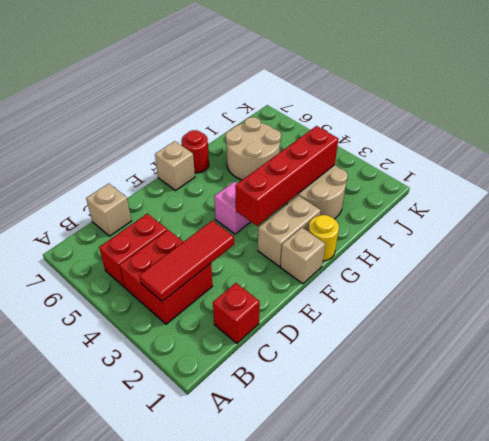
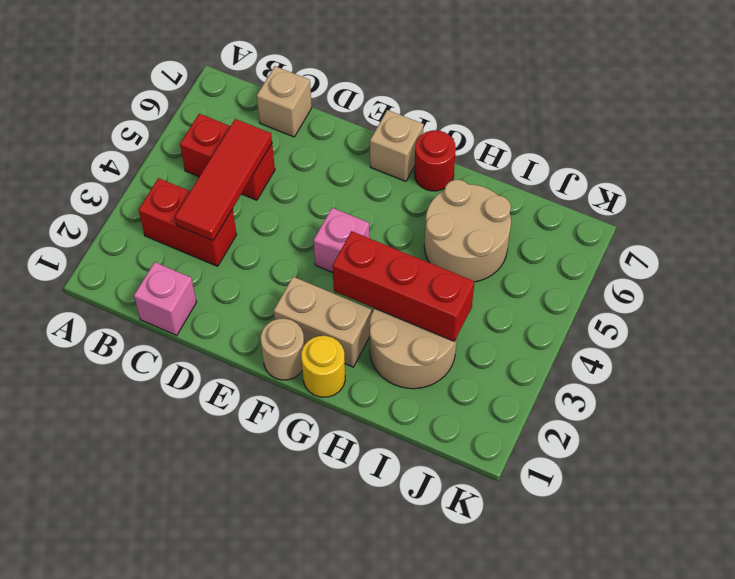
red brick B3:C4 level 1 -> red brick B3:C3 level 1
red tile B3:D3 level 2 -> red tile C3:C5 level 2
red brick C1 level 1 -> pink brick C1 level 1
tan brick F1 level 1 -> tan round brick F1 level 1
red brick F3:I3 level 2 -> red brick G3:I3 level 2

